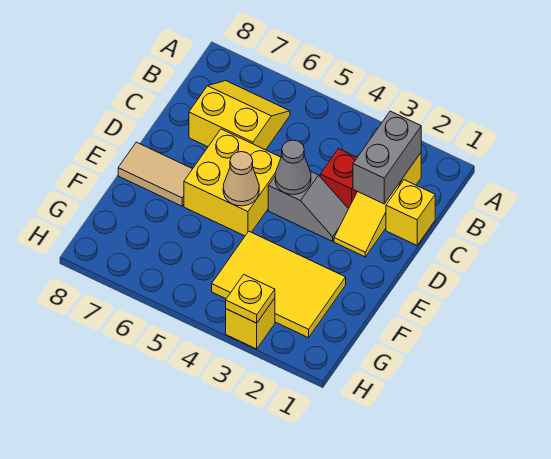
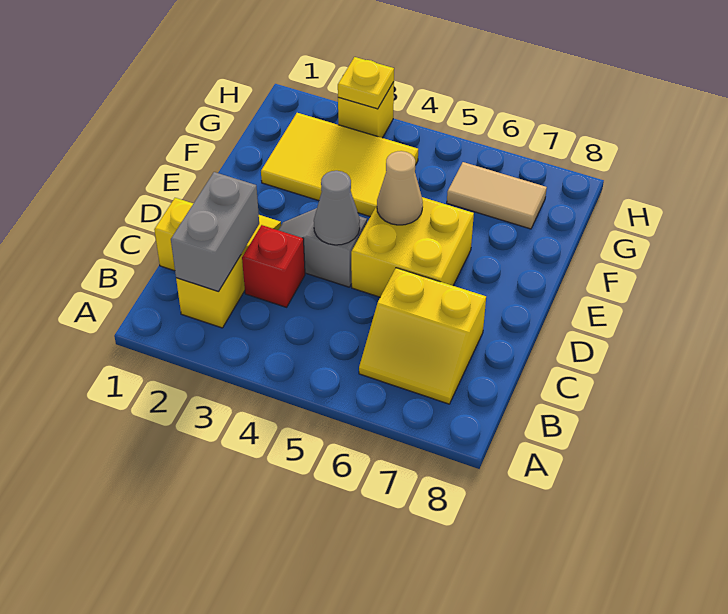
tan tile E7:E8 level 1 -> tan tile G6:G7 level 1

